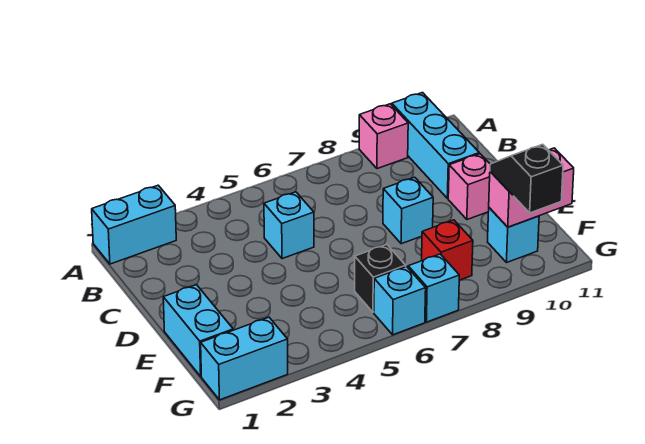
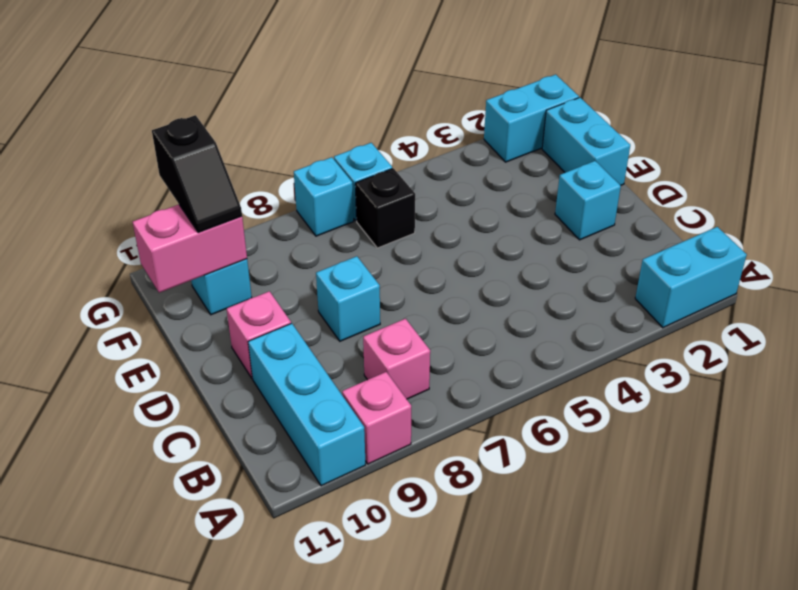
none -> pink brick B8 level 1
cyan brick C5 level 1 -> cyan brick D2 level 1
red brick F8 level 1 -> none

